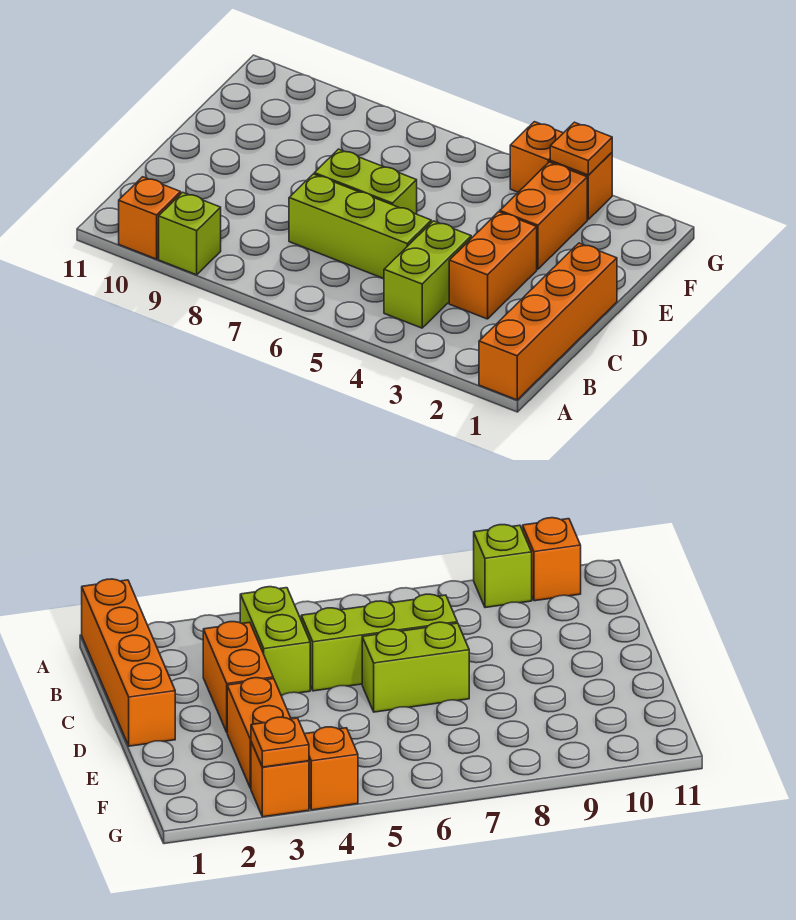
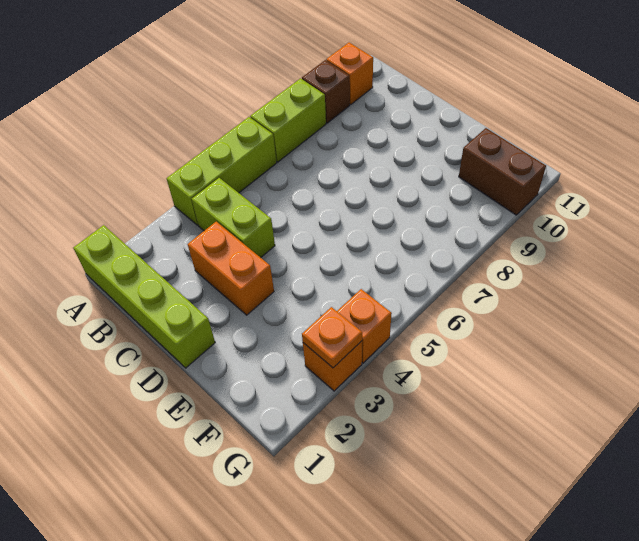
orange brick A1:D1 level 1 -> lime brick A1:D1 level 1
lime brick A9 level 1 -> brown brick A9 level 1
lime brick C5:C7 level 1 -> lime brick A4:A6 level 1
lime brick D6:D7 level 1 -> lime brick A7:A8 level 1
orange brick E3:F3 level 1 -> none
none -> brown brick F10:G10 level 1

